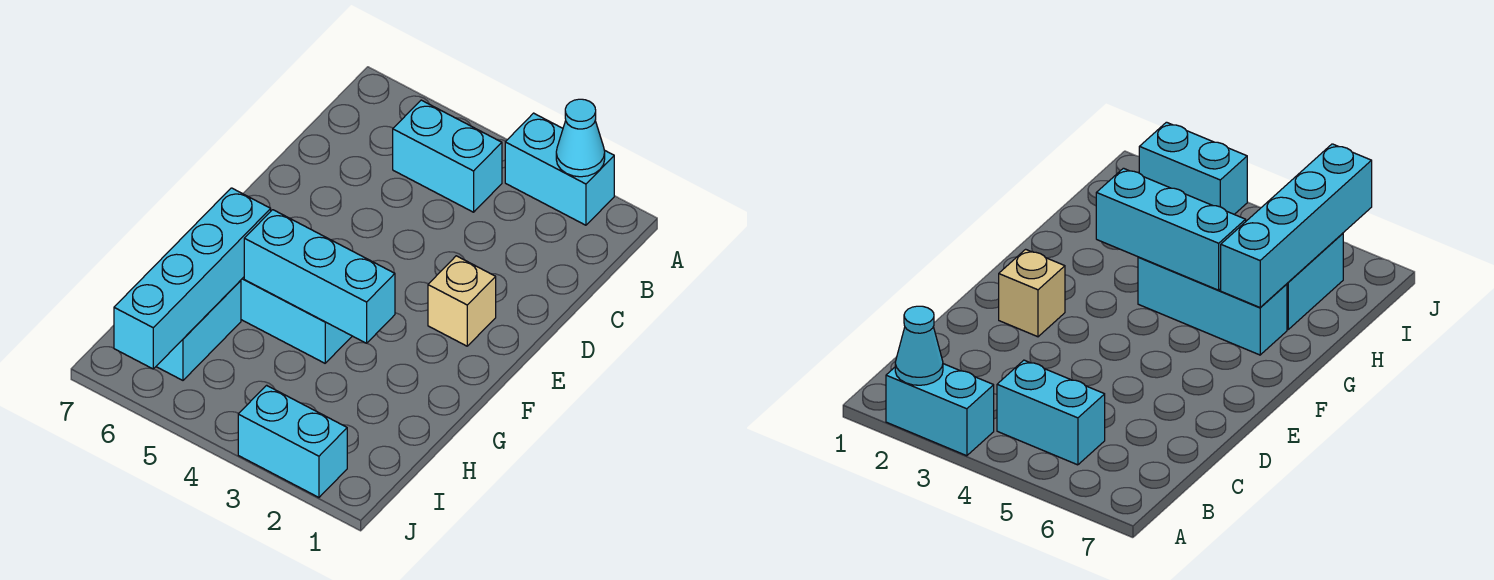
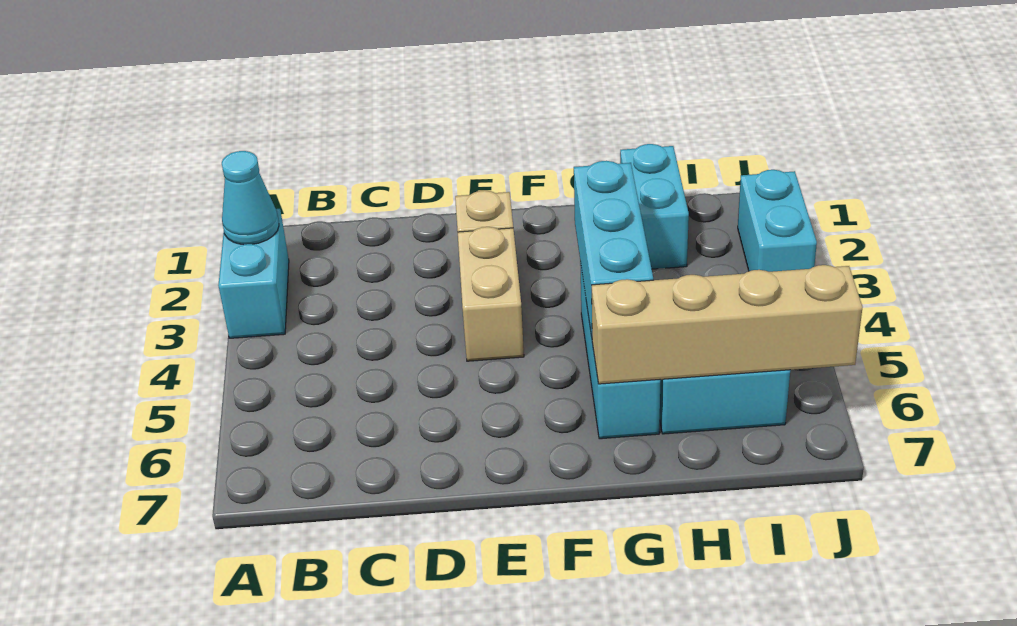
cyan brick B4:B5 level 1 -> cyan brick H1:H2 level 1
none -> tan brick E3:E4 level 1
cyan brick G6:J6 level 2 -> tan brick G6:J6 level 2

